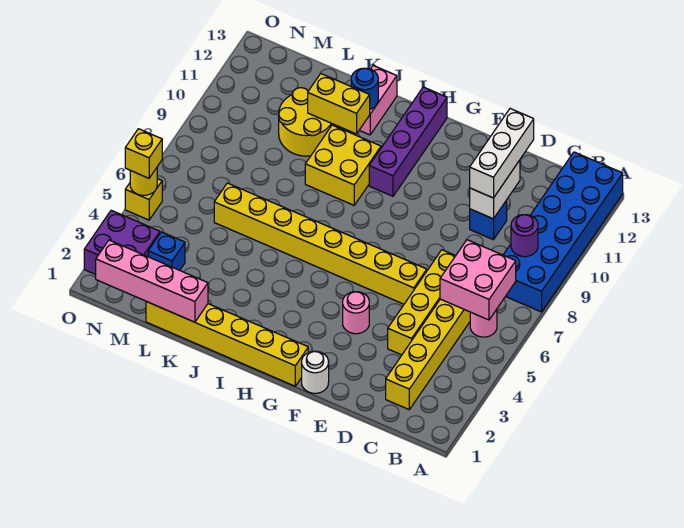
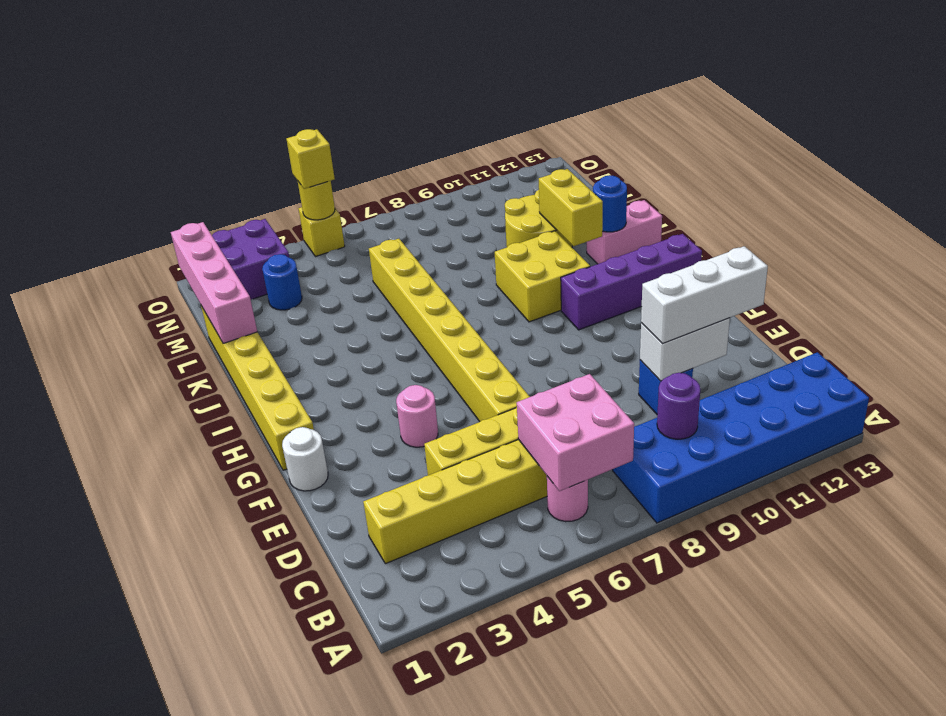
blue brick M3 level 1 -> blue round brick M3 level 1

